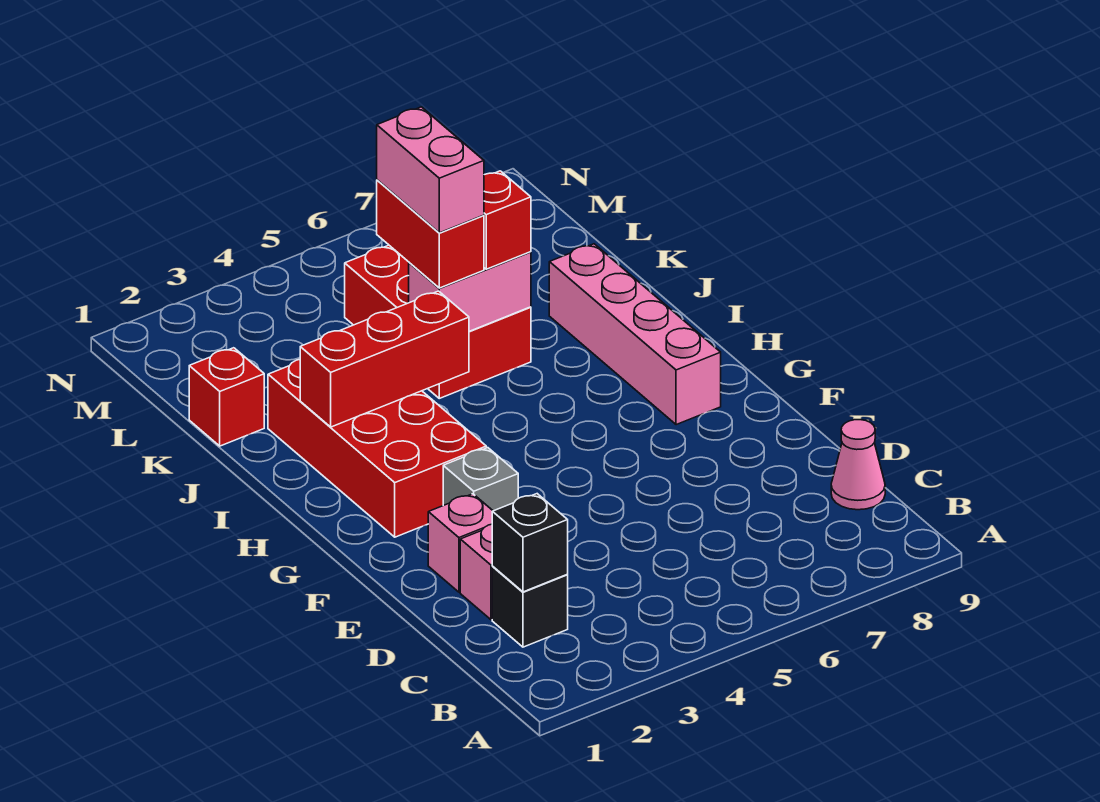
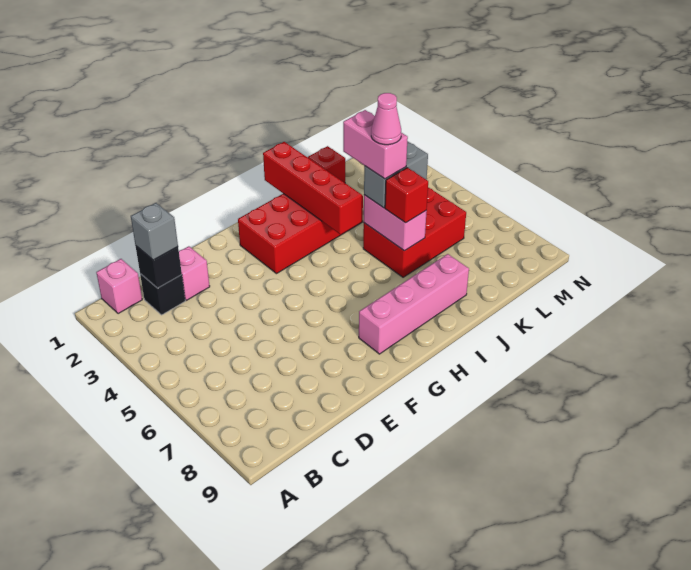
pink cone C9 level 1 -> pink cone J5 level 5
pink brick E2 level 1 -> pink brick B1 level 1
grey brick F3 level 1 -> grey brick C2 level 3
red brick I2:I4 level 2 -> red brick I1:I4 level 2
red brick J5:K5 level 3 -> grey brick J5:K5 level 3
pink brick J5:K5 level 4 -> pink brick J4:J5 level 4

